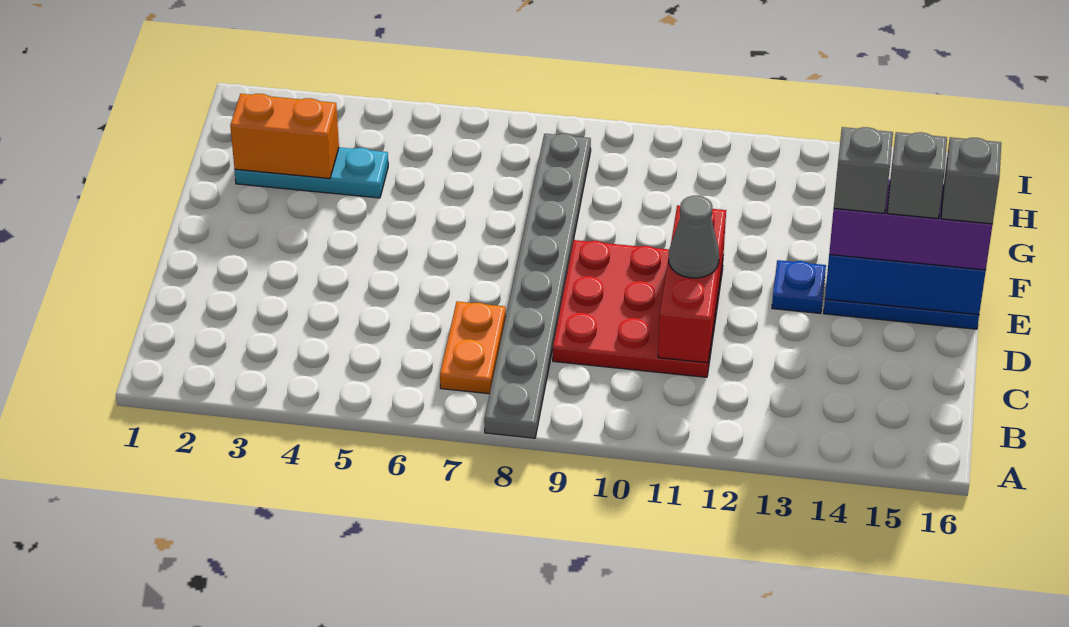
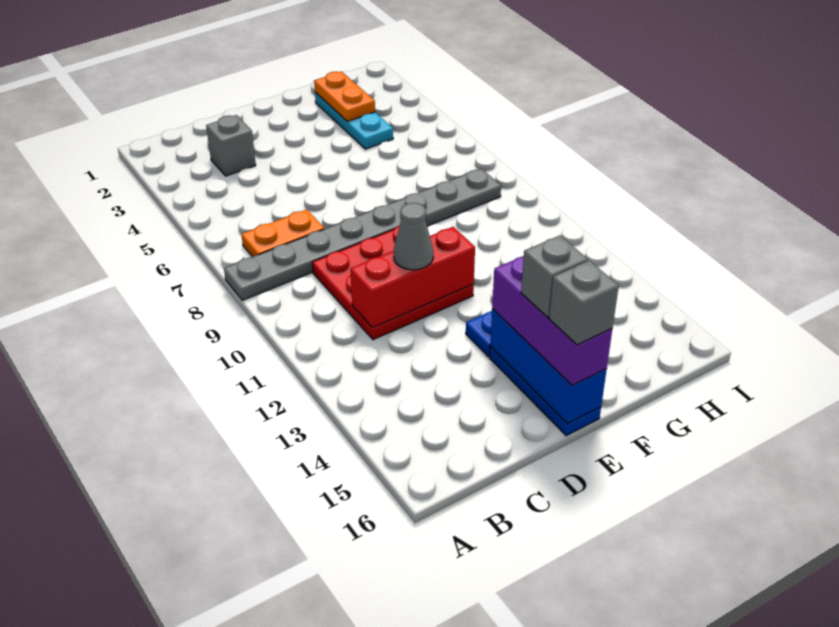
grey brick E14 level 4 -> grey brick C3 level 1
orange brick G2:G3 level 2 -> orange plate G2:G3 level 2

